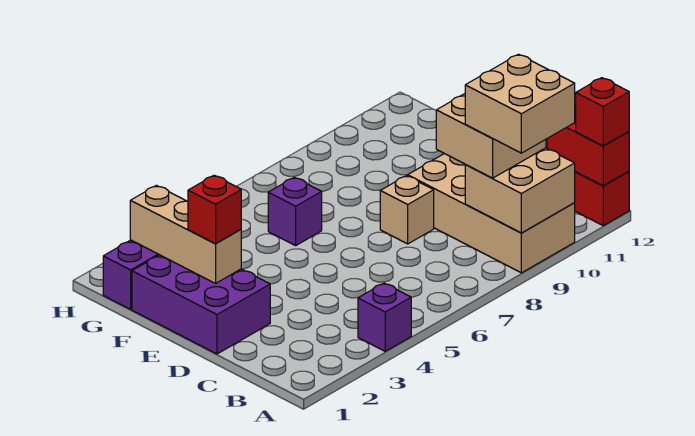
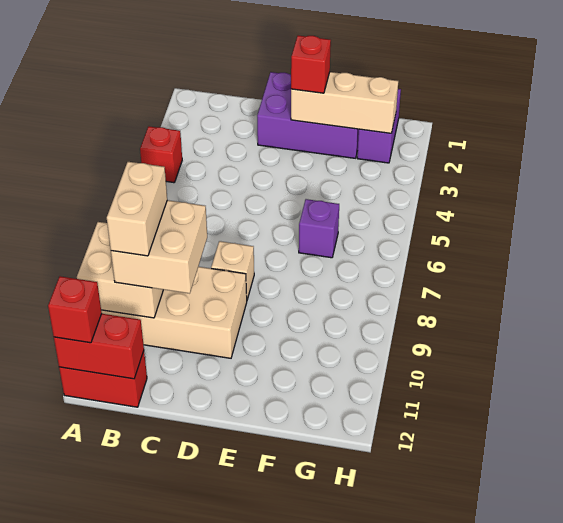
purple brick A4 level 1 -> red brick A4 level 1
tan brick A9:B10 level 4 -> tan brick B9:B10 level 4

